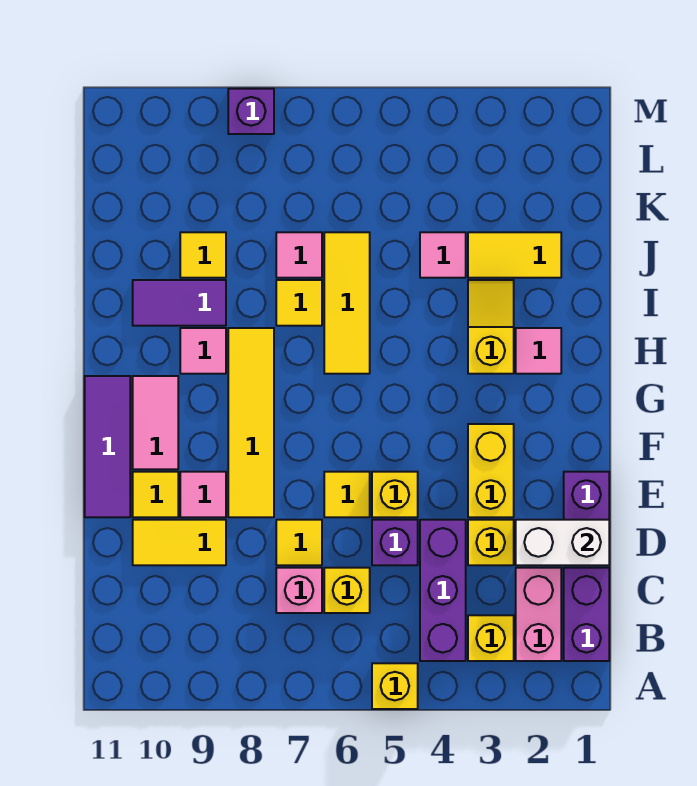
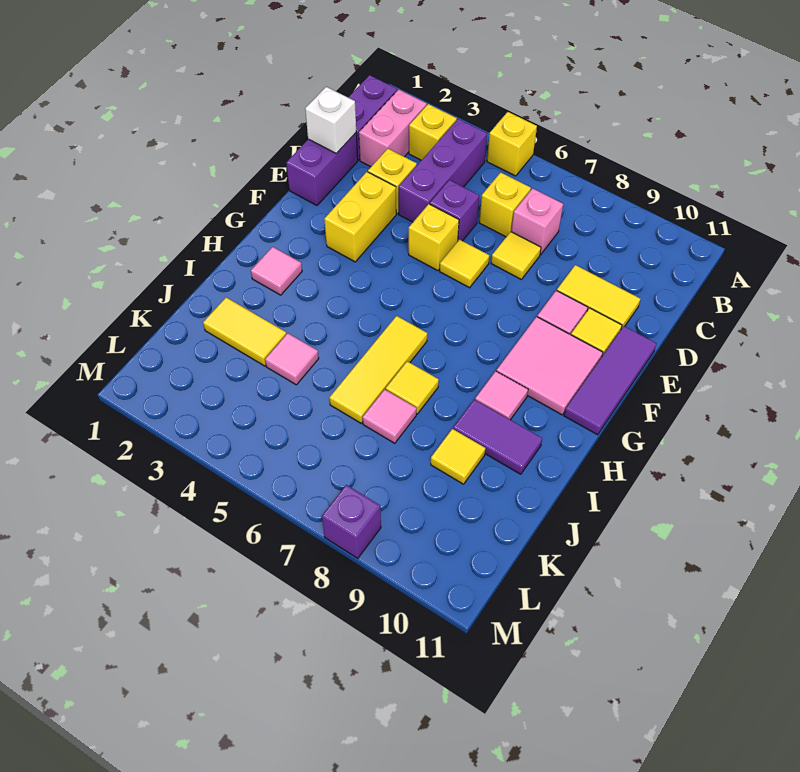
white brick D1:D2 level 2 -> white brick D1 level 2
yellow tile E8:H8 level 1 -> none
pink tile F10:G10 level 1 -> pink tile F9:G10 level 1
yellow slope H3:I3 level 1 top H -> none

